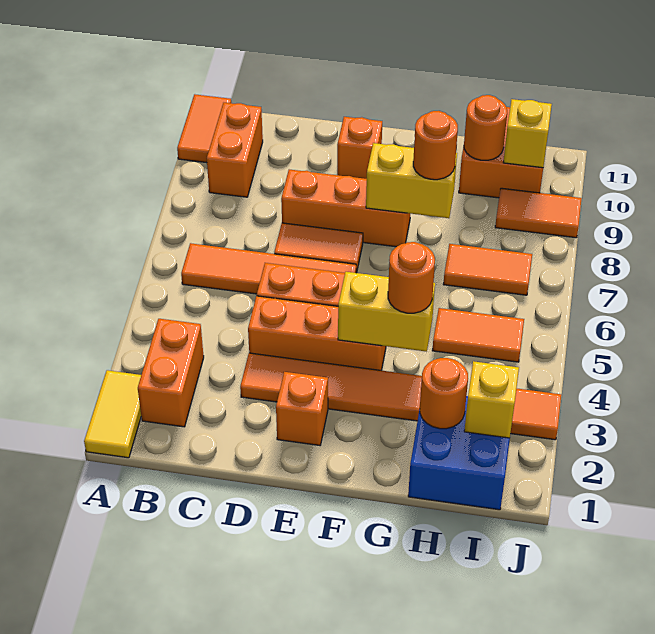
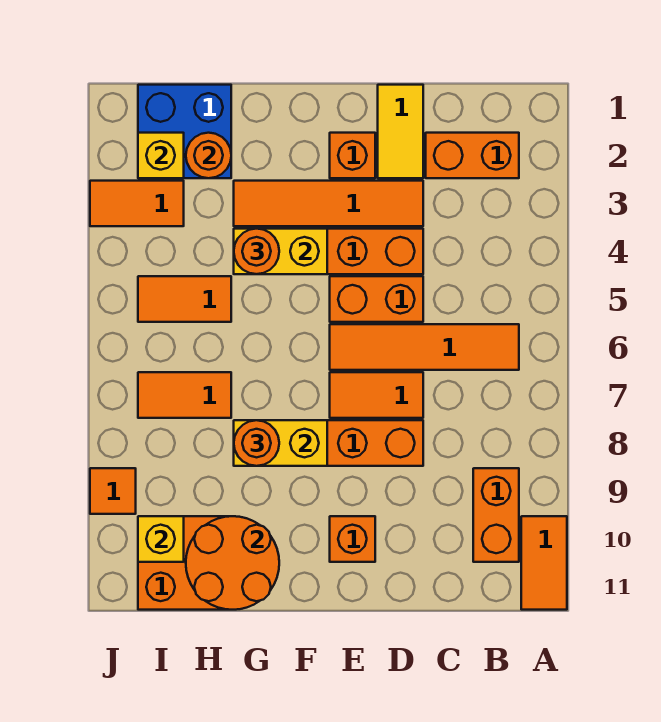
yellow tile A1:A2 level 1 -> yellow tile D1:D2 level 1
orange brick B2:B3 level 1 -> orange brick B2:C2 level 1
orange round brick H10 level 2 -> orange round brick G10:H11 level 2
orange tile I9:J9 level 1 -> orange tile J9 level 1

